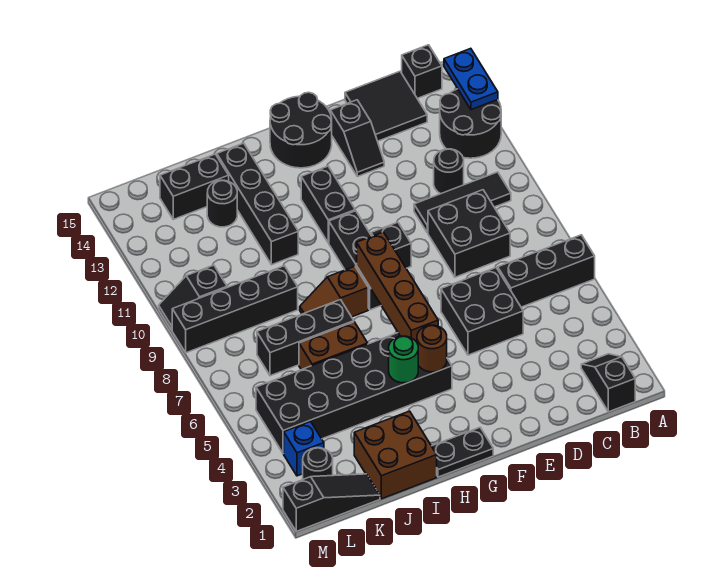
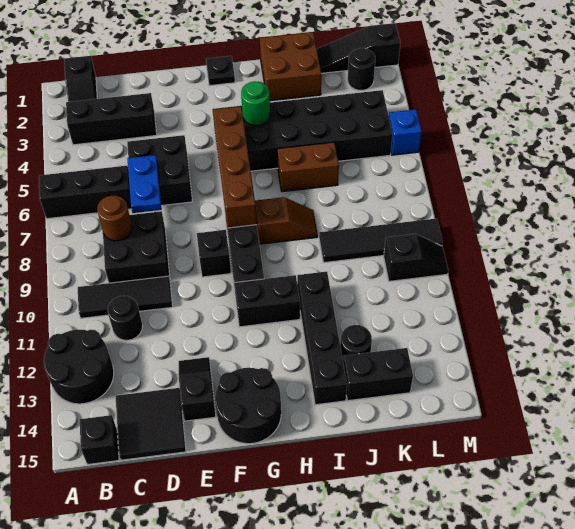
blue plate A13:A14 level 2 -> blue plate D6:D7 level 2
black plate G1:H1 level 1 -> black plate G1 level 1
brown round brick G4 level 2 -> brown round brick C8 level 2
black brick G11:G12 level 1 -> black brick G11:H11 level 1
black brick I7:K7 level 1 -> black brick B3:D3 level 1
black brick J9:M9 level 1 -> black tile J9:M9 level 1
blue brick L3 level 1 -> blue brick M5 level 1

